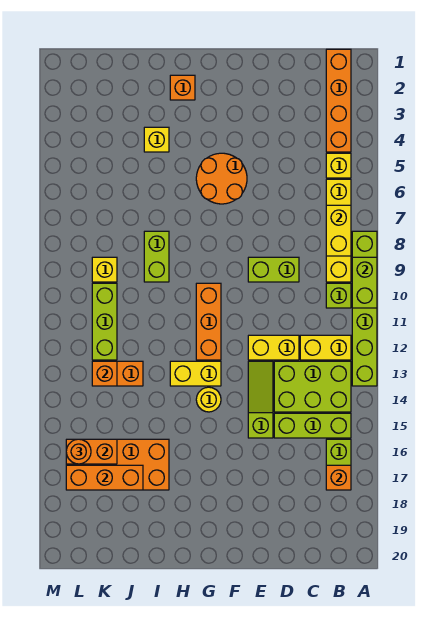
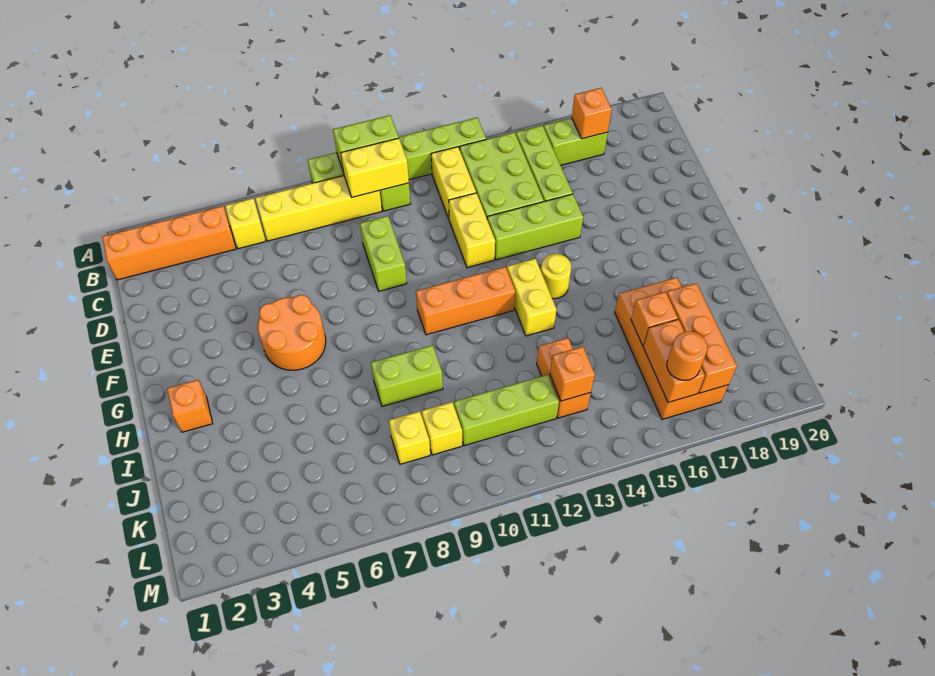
yellow brick B7:B8 level 2 -> yellow brick B9:B10 level 2
lime slope E13:E15 level 1 top 15 -> lime brick E13:E15 level 1
yellow brick I4 level 1 -> yellow brick K8 level 1
none -> orange brick J16 level 2

